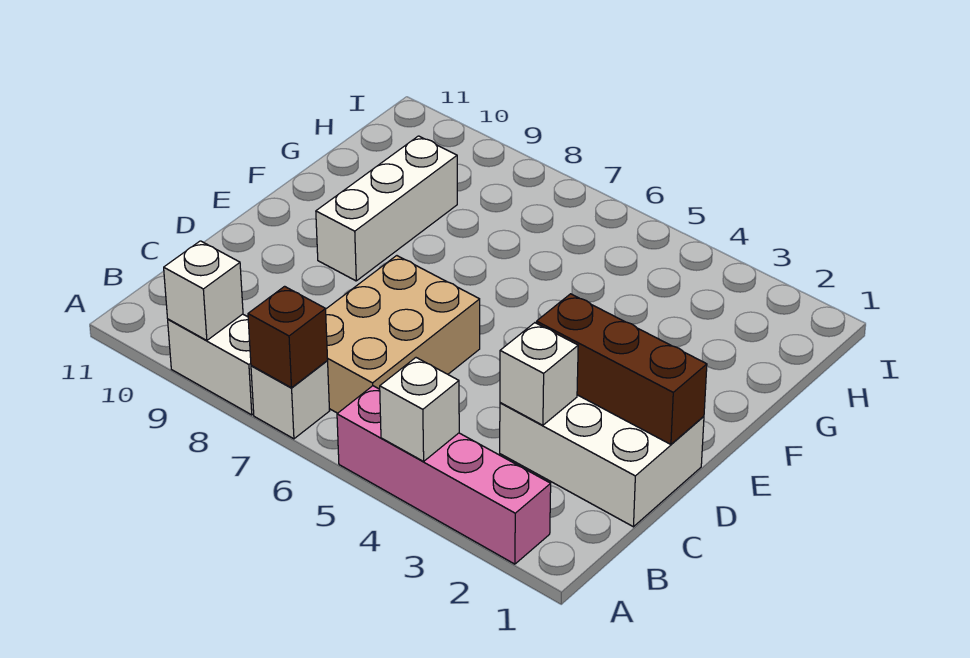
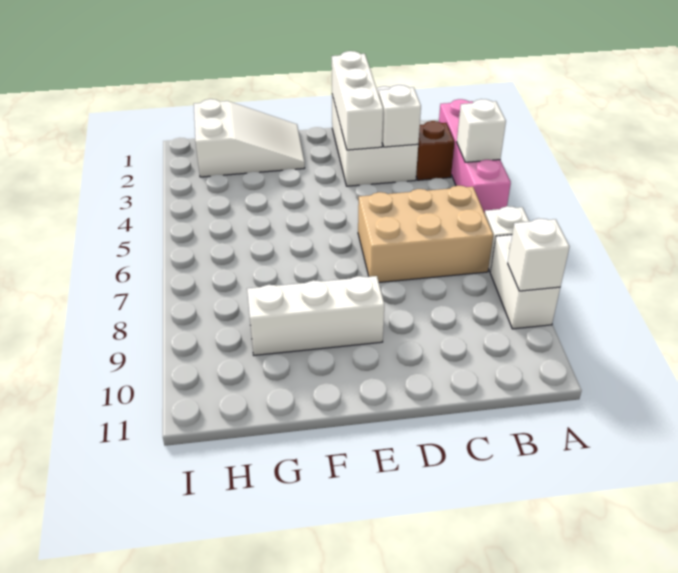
brown brick A7 level 2 -> brown brick B3 level 1
brown brick D1:D3 level 2 -> white brick D1:D3 level 2
none -> white slope F1:H2 level 1 top H

